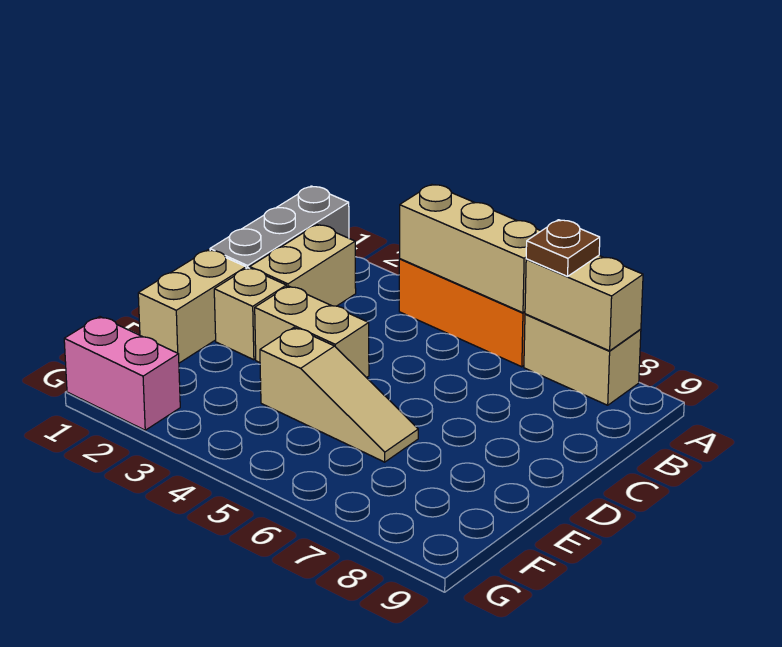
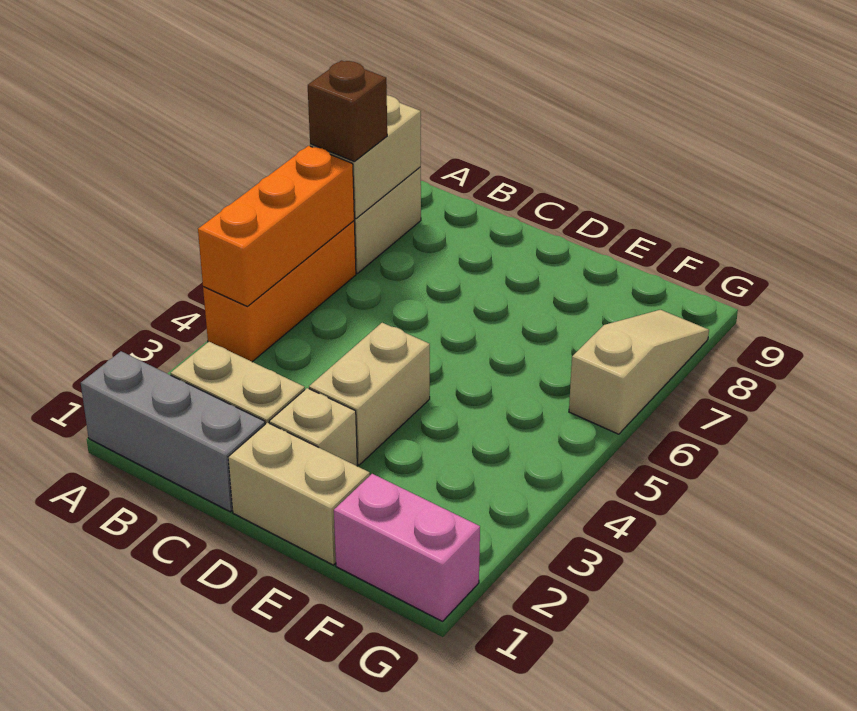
tan brick A4:A6 level 2 -> orange brick A4:A6 level 2
brown plate A7 level 3 -> brown brick A7 level 3
tan slope E4:E6 level 1 top 4 -> tan slope G6:G8 level 1 top 6
pink brick G1:G2 level 1 -> pink brick F1:G1 level 1

